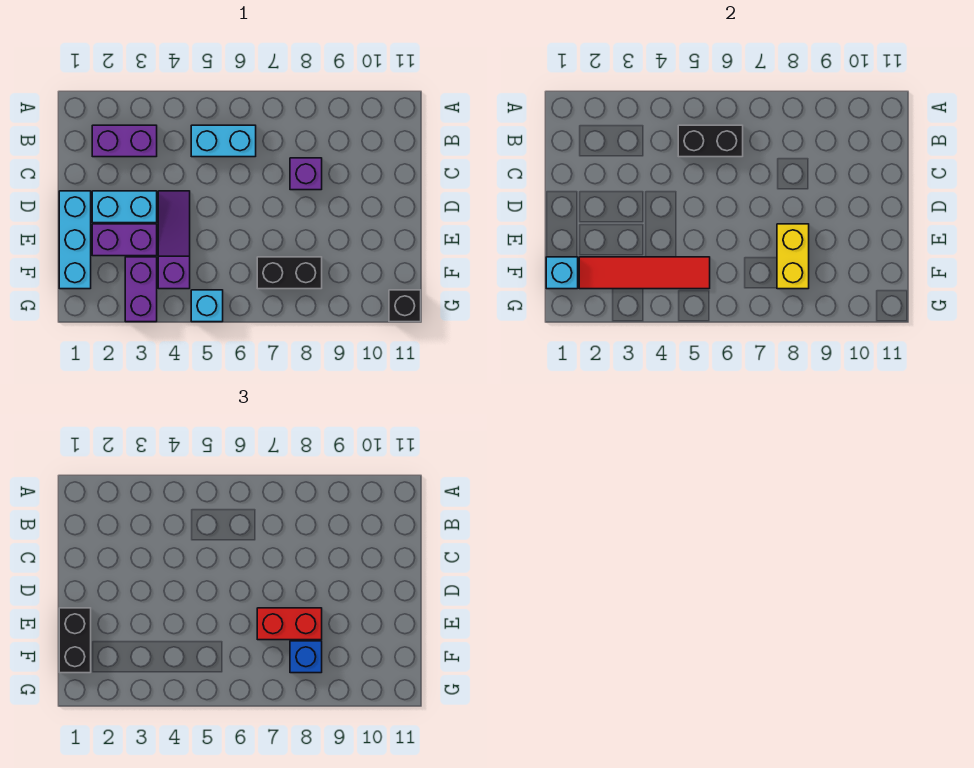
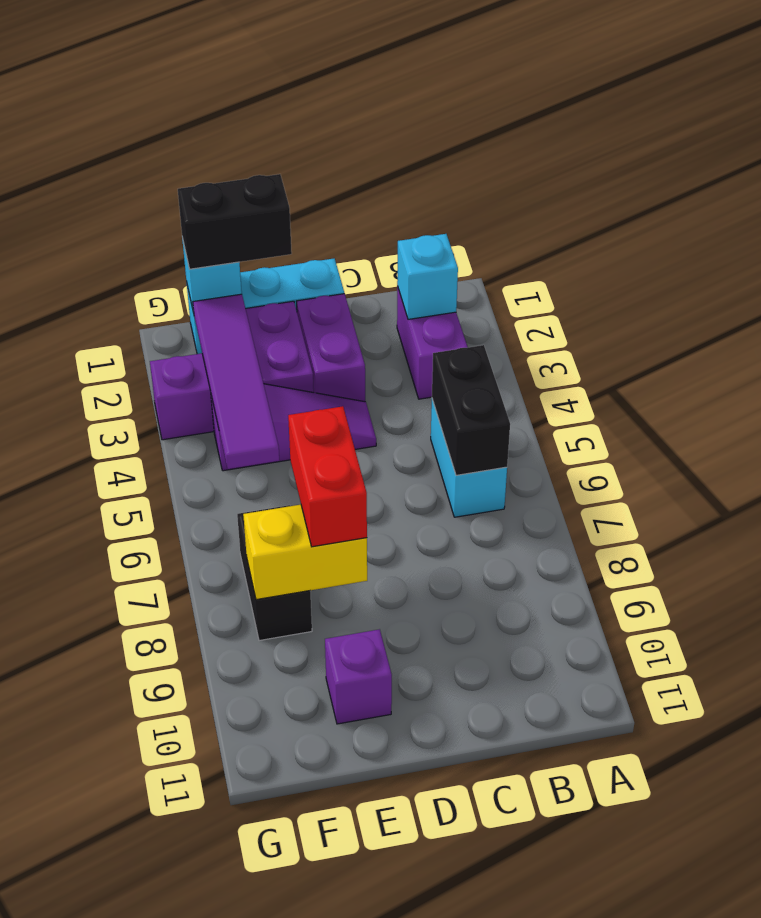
purple brick C8 level 1 -> purple brick E10 level 1
cyan brick D2:D3 level 1 -> purple brick D2:D3 level 1
red tile F2:F5 level 2 -> purple tile F2:F5 level 2
blue brick F8 level 3 -> none
cyan brick G5 level 1 -> cyan brick B2 level 2
black brick G11 level 1 -> none

